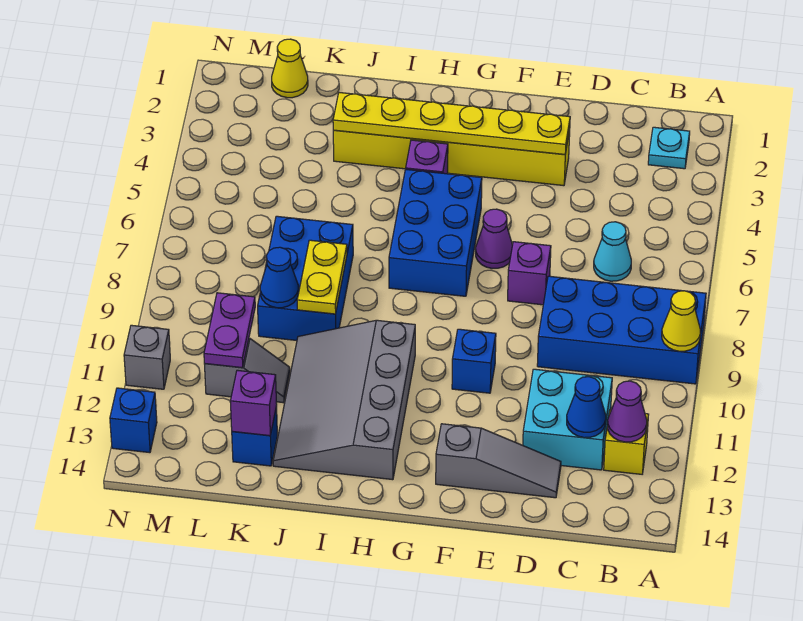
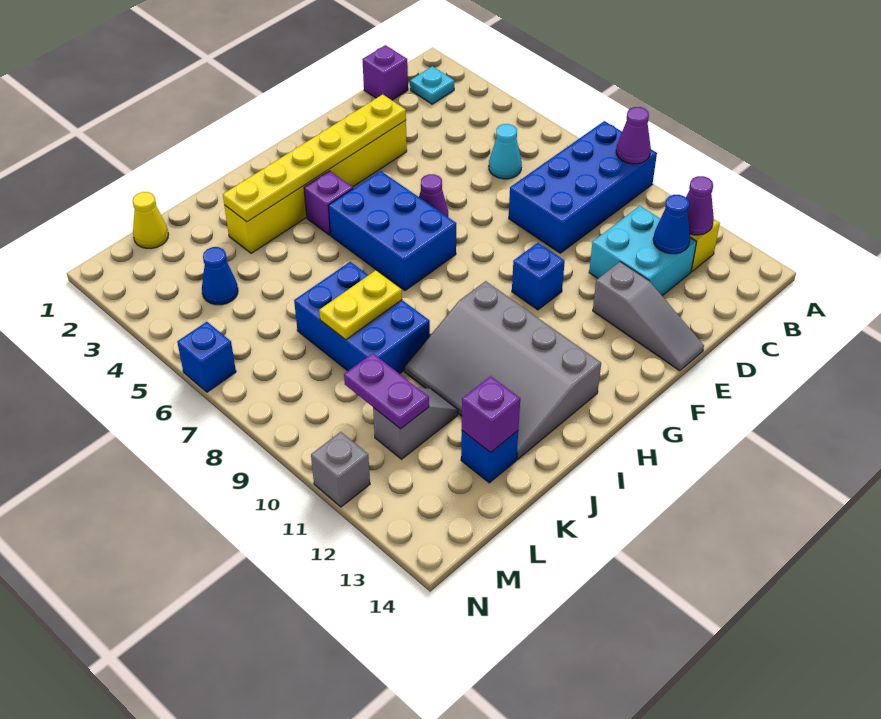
yellow cone A9 level 2 -> purple cone A9 level 2
grey slope D13:F13 level 1 top F -> grey slope E12:E14 level 1 top 12
purple brick E7 level 1 -> purple brick C1 level 1
yellow plate J8:J9 level 2 -> yellow plate J8:K8 level 2
blue cone K9 level 2 -> blue cone L4 level 1
blue brick N13 level 1 -> blue brick N6 level 1

